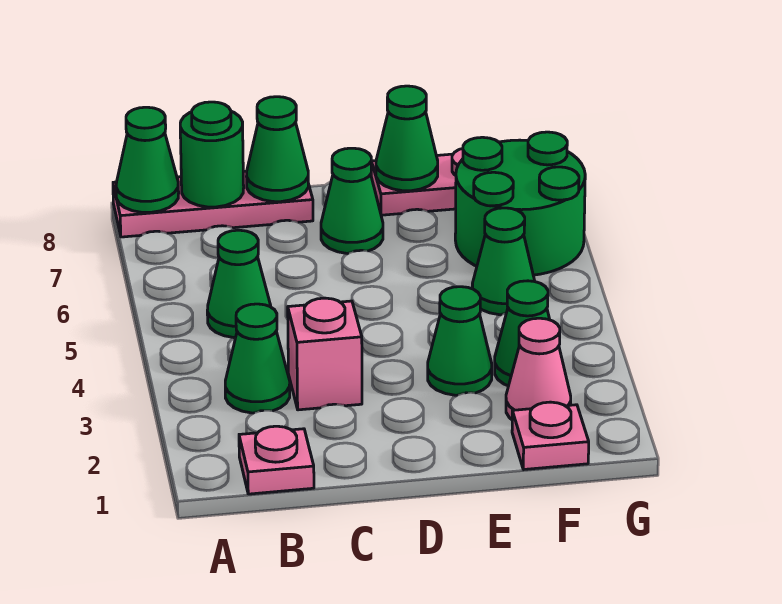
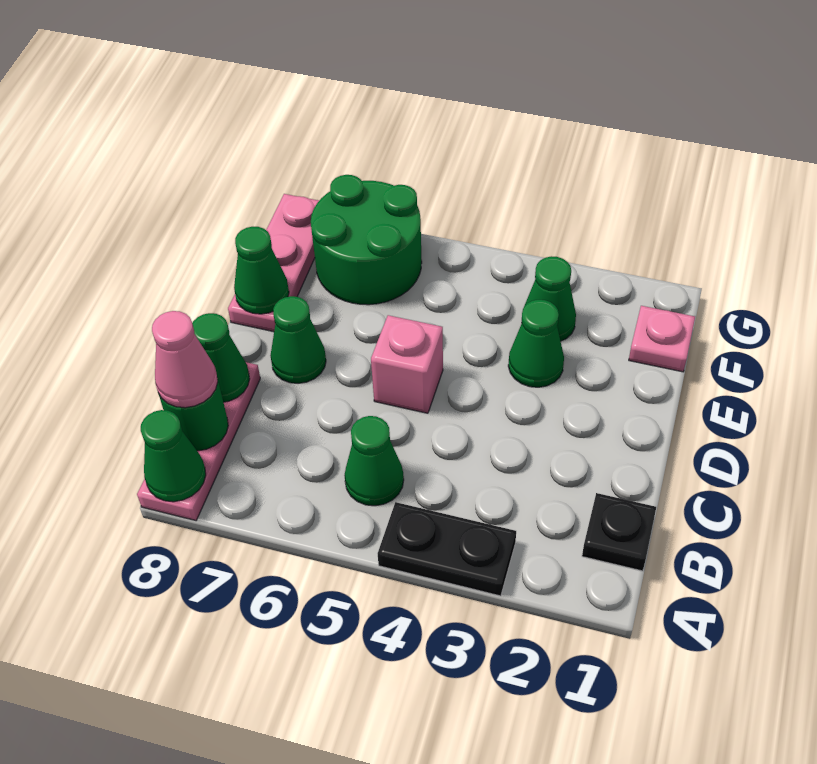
none -> black plate A3:A4 level 1
pink plate B1 level 1 -> black plate B1 level 1
green cone B3 level 1 -> none
pink brick C3 level 1 -> pink brick D5 level 1
pink cone F2 level 1 -> pink cone B8 level 3
green cone F5 level 1 -> none

